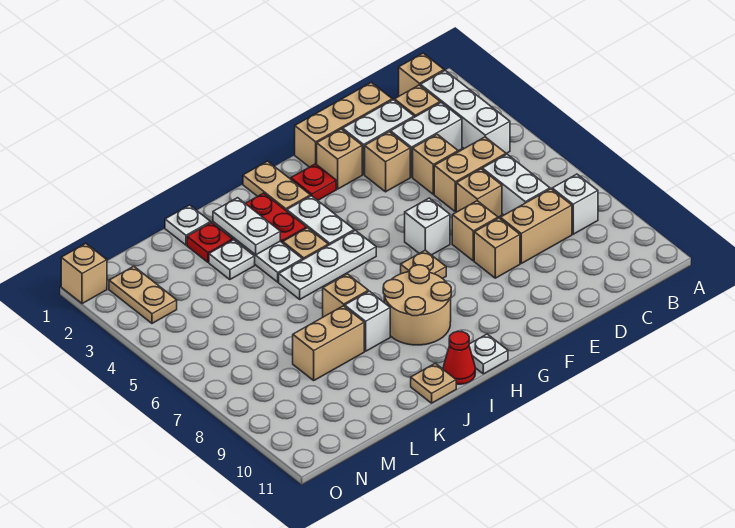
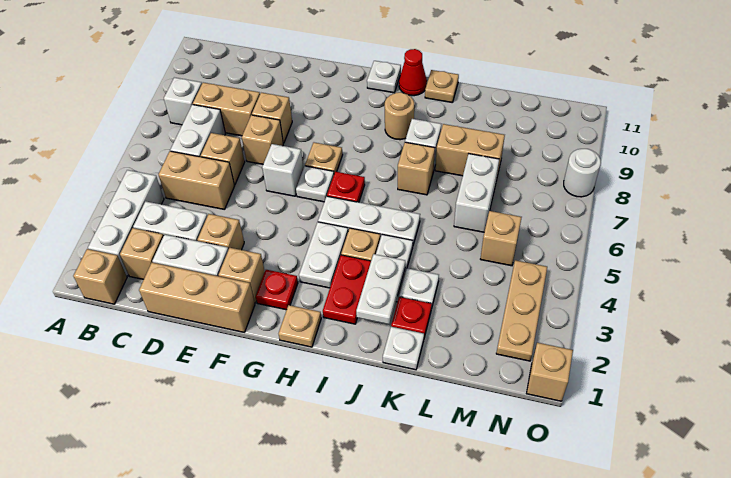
tan brick D4 level 1 -> tan brick M5 level 1
none -> white plate G6 level 1
tan plate H1:H2 level 1 -> tan plate H1 level 1
none -> red plate H6 level 1
tan round brick H8:I9 level 1 -> tan round brick I9 level 1
none -> white brick L6:L7 level 1
tan plate N2:N3 level 1 -> tan plate N2:N4 level 1
none -> white round brick O8 level 1

